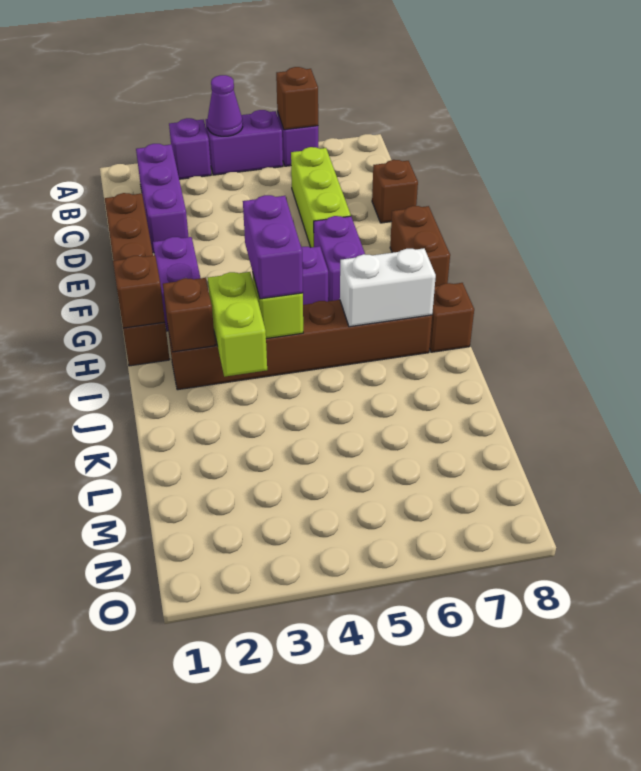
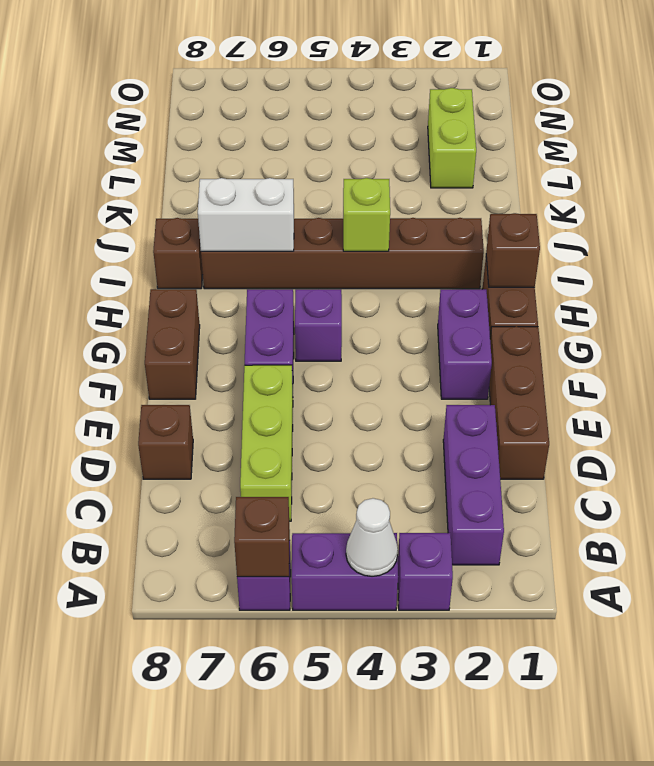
purple cone A4 level 2 -> white cone A4 level 2
purple brick H4:I4 level 3 -> none
brown brick I2 level 2 -> none
lime brick I3:J3 level 2 -> lime brick L2:M2 level 1

